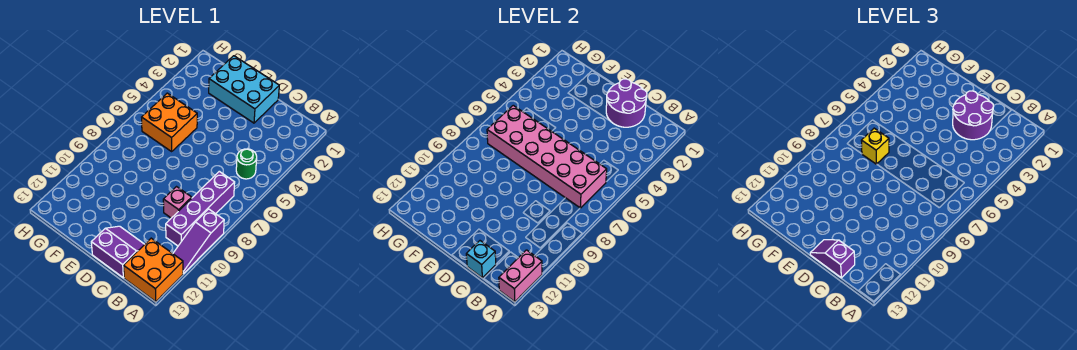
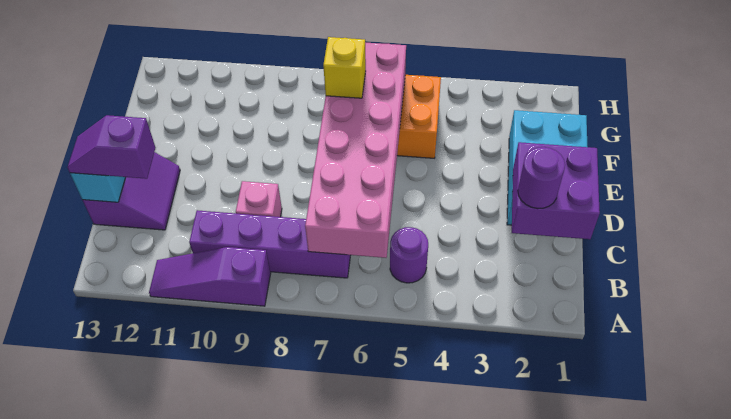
orange brick A12:B13 level 1 -> none
pink brick A12:A13 level 2 -> none
green round brick B5 level 1 -> purple round brick B5 level 1
purple round brick C1:D2 level 2 -> purple brick C1:D2 level 2
purple round brick C2:D3 level 3 -> purple round brick C2 level 3
purple slope C13:D13 level 3 top C -> purple slope C12:C13 level 3 top 12

